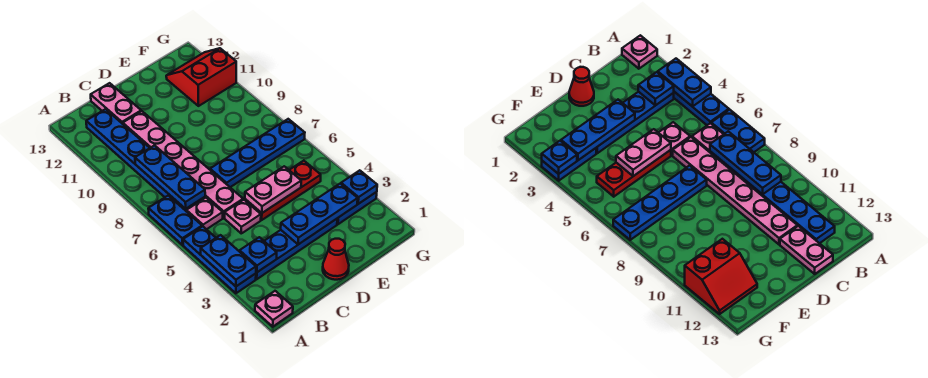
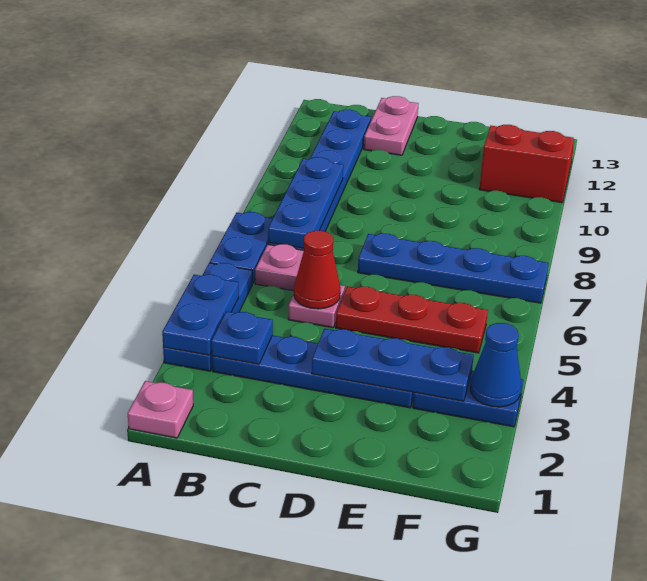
pink plate C6:C11 level 1 -> none
red cone D1 level 1 -> red cone C5 level 2
pink plate D5:E5 level 2 -> none
blue plate G3 level 2 -> blue cone G3 level 2

